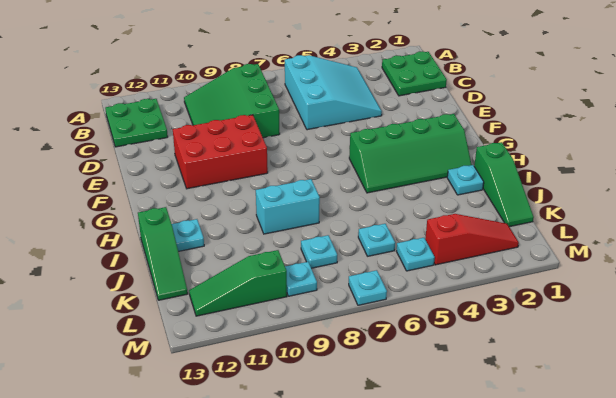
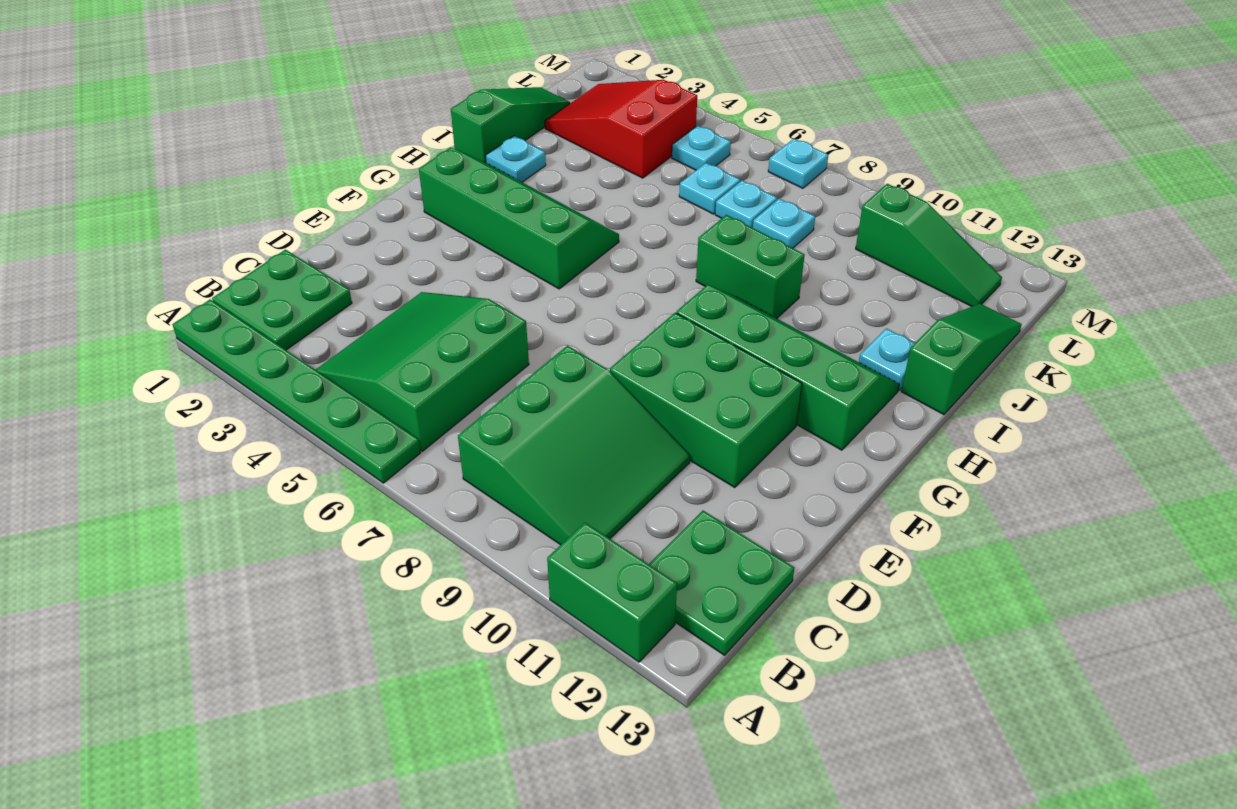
none -> green plate A1:A6 level 1
none -> green brick A11:A12 level 1
cyan slope B4:D6 level 1 top 6 -> green slope B4:D6 level 1 top 6
red brick E9:F11 level 1 -> green brick E9:F11 level 1
none -> green slope G9:H12 level 1 top G
cyan brick I8:I9 level 1 -> green brick I8:I9 level 1
red slope L2:L4 level 1 top 4 -> red slope K2:L4 level 1 top 4
cyan plate L9 level 1 -> cyan plate K7 level 1

